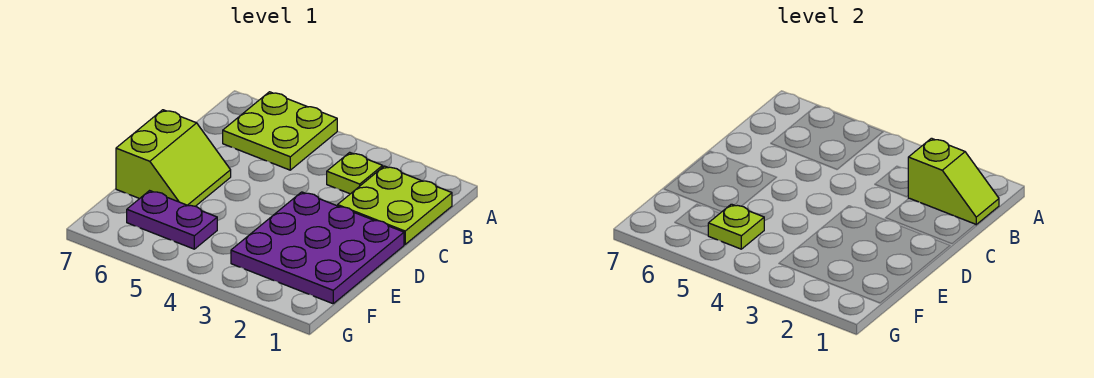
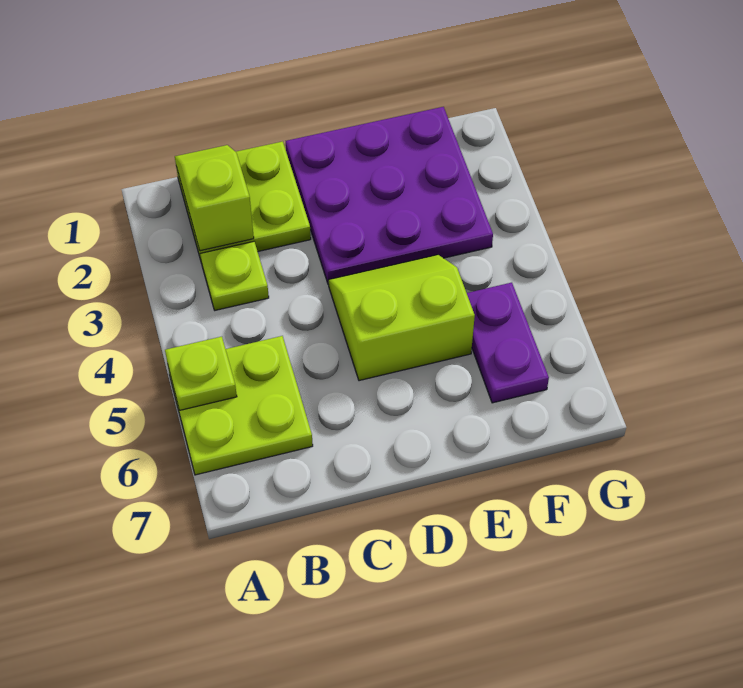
lime slope D6:E7 level 1 top 7 -> lime slope D4:E5 level 1 top 5
lime plate F5 level 2 -> lime plate A5 level 2

